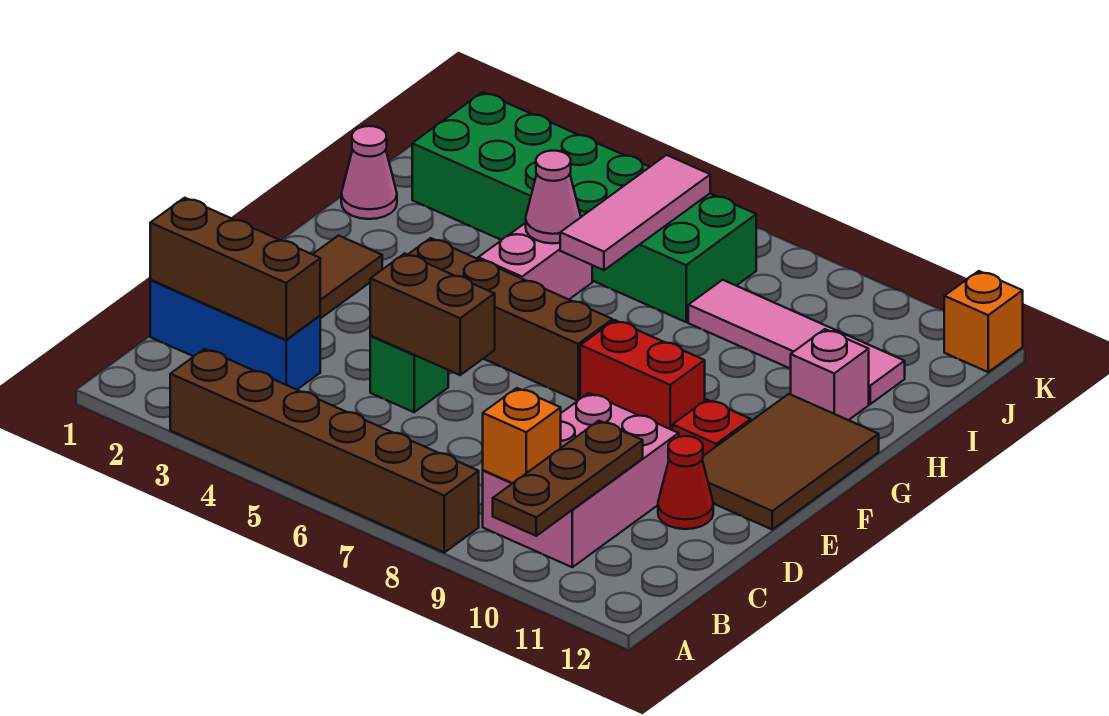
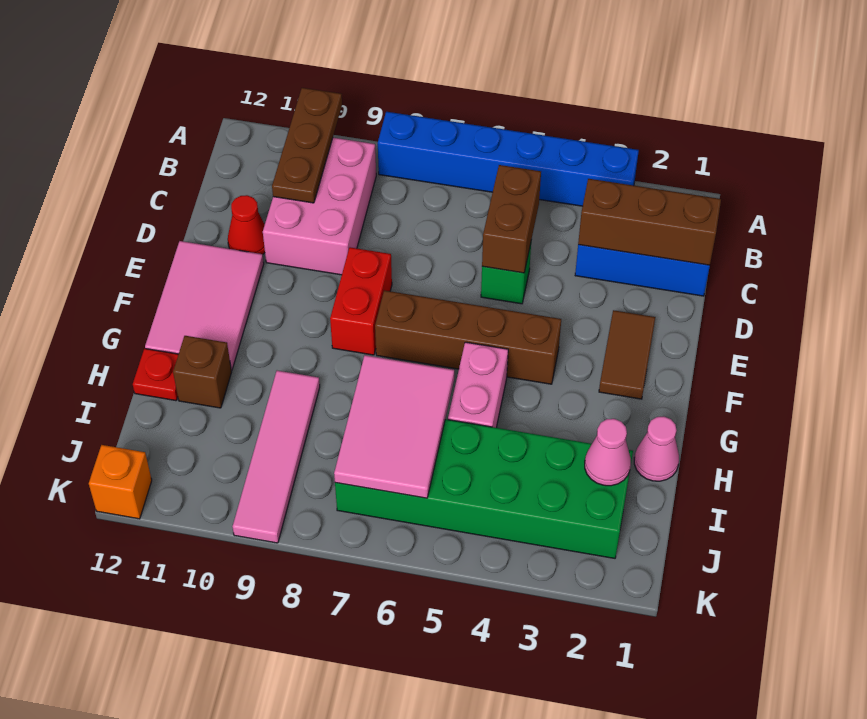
brown brick A3:A8 level 1 -> blue brick A3:A8 level 1
orange brick B9 level 2 -> none
brown brick D5:D6 level 2 -> brown brick C5:D5 level 2
brown tile E11:G12 level 1 -> pink tile E11:G12 level 1
red brick F8:F9 level 1 -> red brick E8:F8 level 1
red plate F10 level 1 -> red plate H12 level 1
pink cone H5 level 2 -> pink cone I2 level 2
pink tile H6:J6 level 2 -> pink tile H6:J7 level 2
pink brick H11 level 1 -> brown brick H11 level 1
pink tile I8:I11 level 1 -> pink tile H9:K9 level 1

